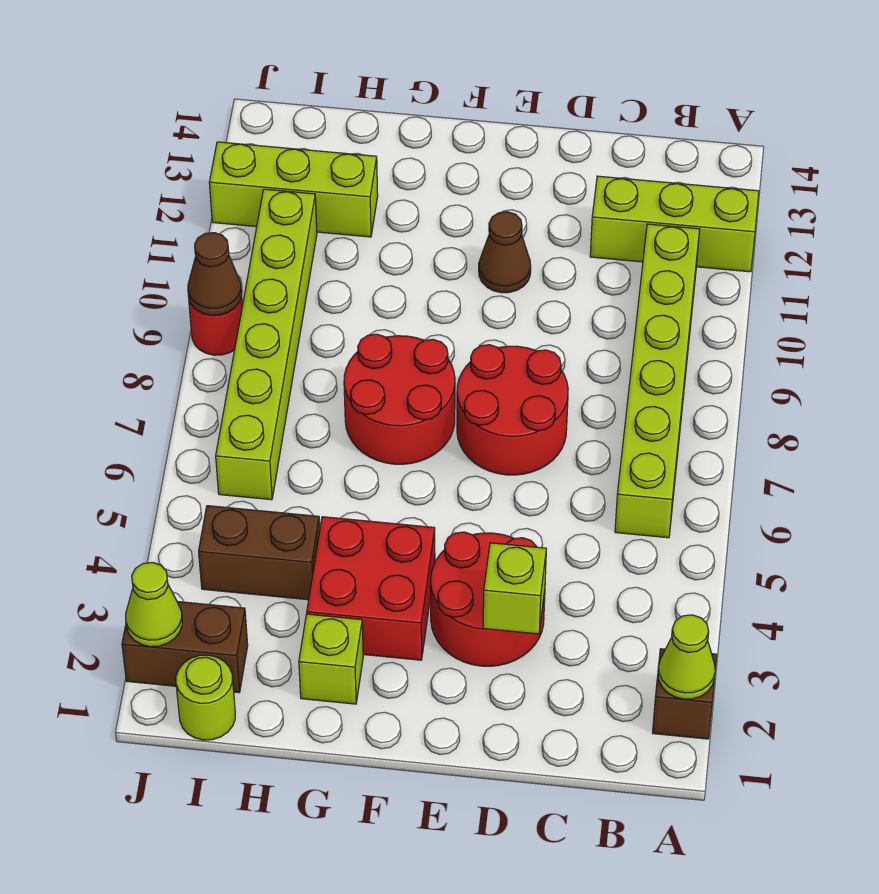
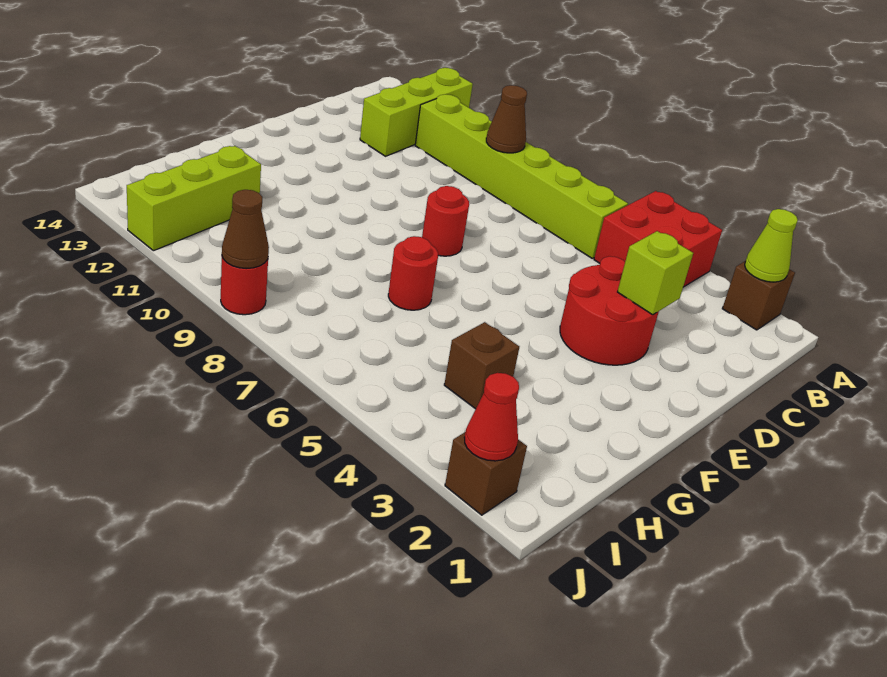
red round brick D7:E8 level 1 -> red round brick E8 level 1
brown cone E11 level 1 -> brown cone B9 level 2
red brick F3:G4 level 1 -> red brick A4:B5 level 1
red round brick F7:G8 level 1 -> red round brick G7 level 1
lime brick G2 level 1 -> none
brown brick H4:I4 level 1 -> brown brick H4 level 1
lime round brick I1 level 1 -> none
brown brick I2:J2 level 1 -> brown brick J2 level 1
lime brick I6:I11 level 1 -> none
lime cone J2 level 2 -> red cone J2 level 2

